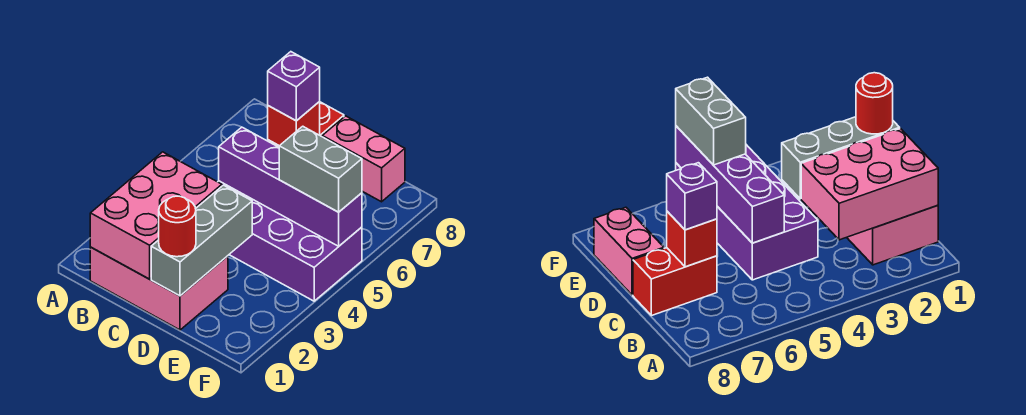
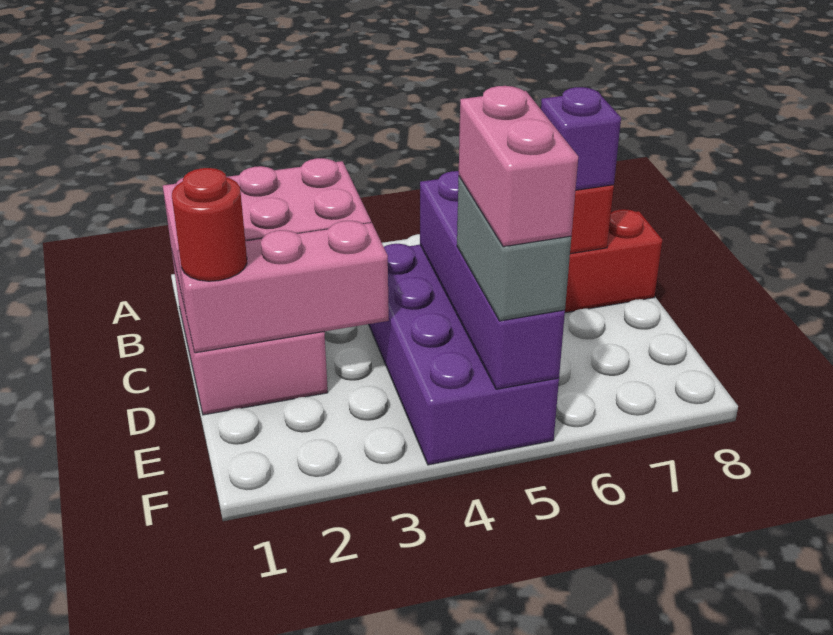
grey brick D1:D3 level 2 -> pink brick D1:D3 level 2
pink brick D8:E8 level 1 -> pink brick E5:F5 level 4

